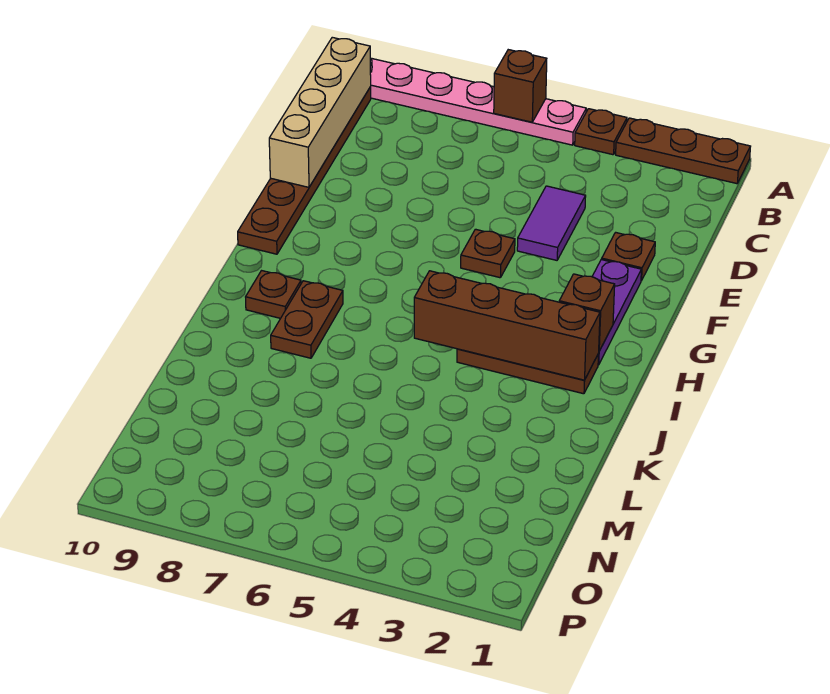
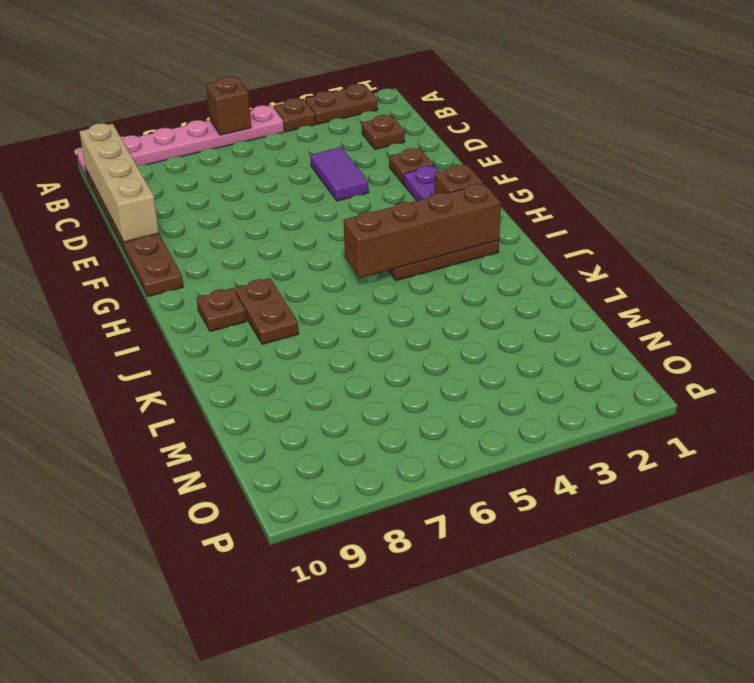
brown plate A1:A3 level 1 -> brown plate A2:A3 level 1
brown plate F5 level 1 -> brown plate C2 level 1

